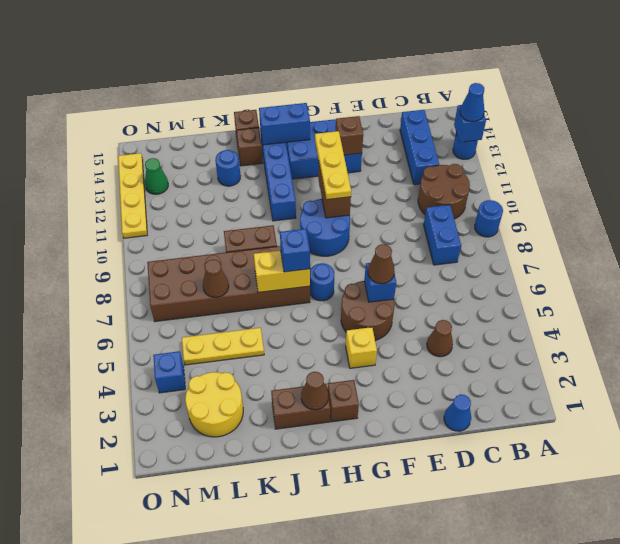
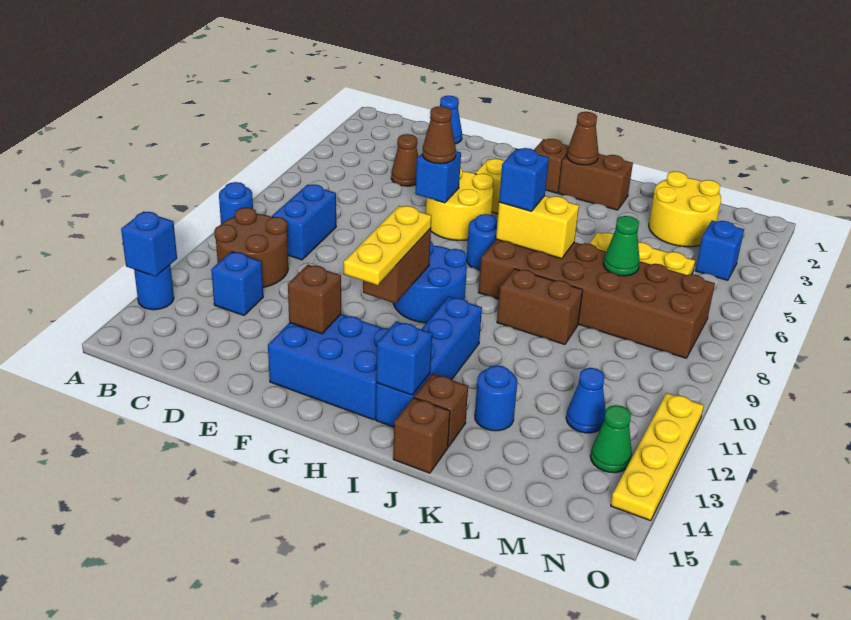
blue cone A13 level 3 -> blue cone M12 level 1
blue brick C12:C14 level 1 -> blue brick C12 level 1
brown round brick F5:G6 level 1 -> yellow round brick F5:G6 level 1
blue brick H14:I14 level 2 -> blue brick I14 level 2
brown cone L7 level 2 -> green cone L7 level 2

